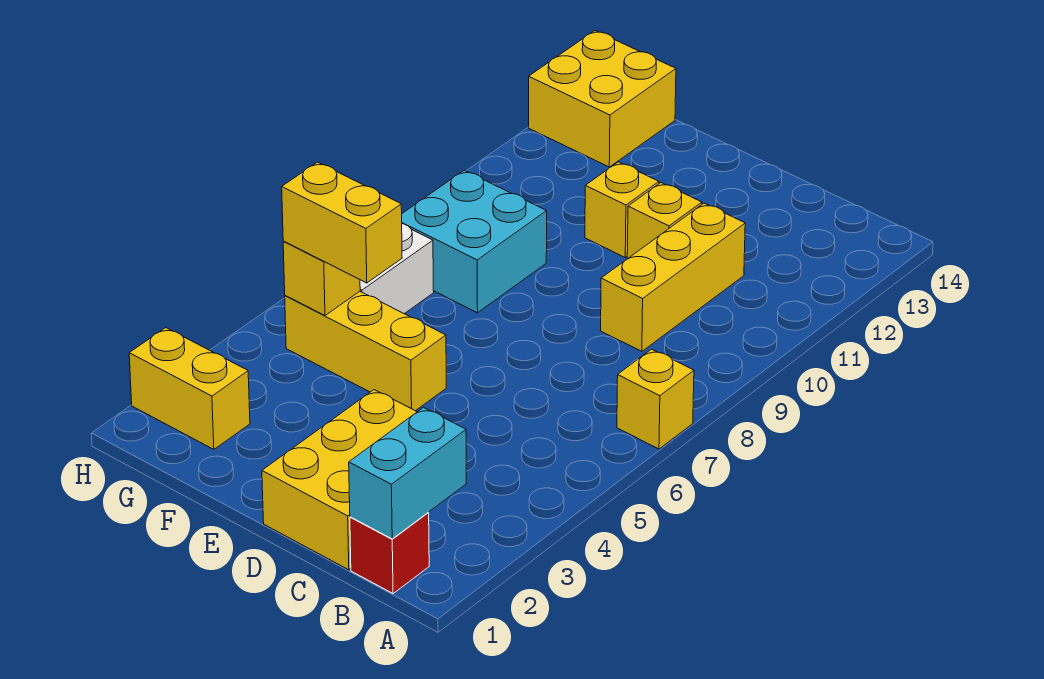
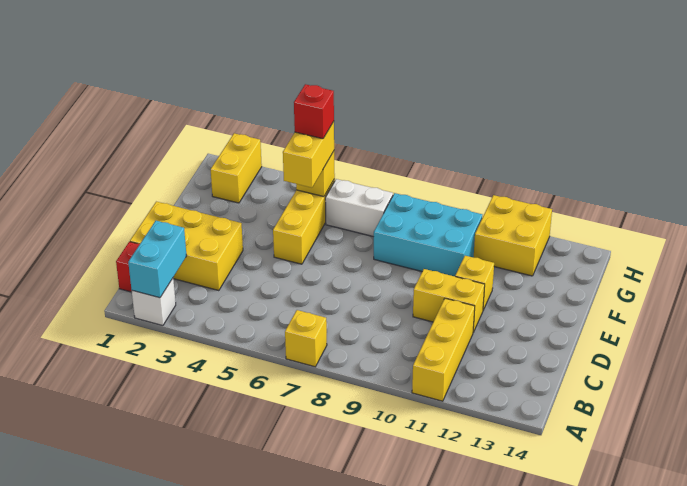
none -> white brick A2 level 1
cyan brick B1:B2 level 2 -> cyan brick A2:B2 level 2
yellow brick C9:C11 level 1 -> yellow brick A11:C11 level 1
yellow brick D11 level 1 -> yellow brick D10:D11 level 1
cyan brick F8:G9 level 1 -> cyan brick F8:G10 level 1
none -> red brick G5 level 4
yellow brick G13:H14 level 1 -> yellow brick G11:H12 level 1

